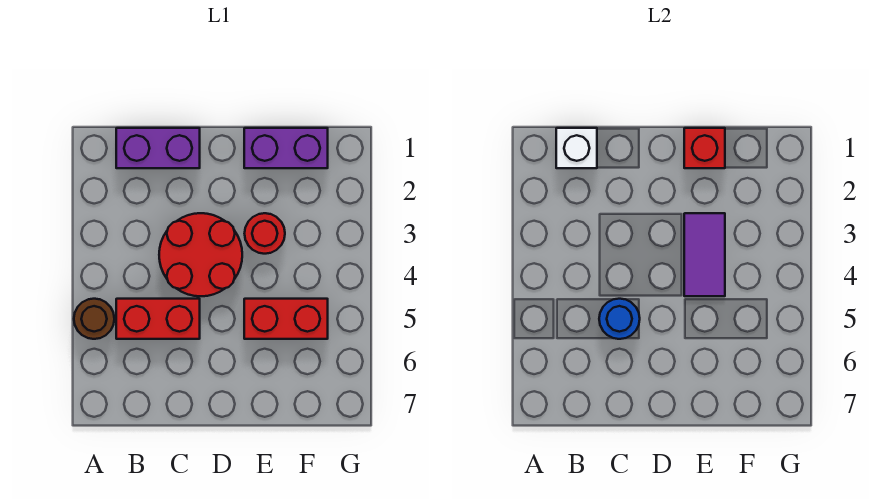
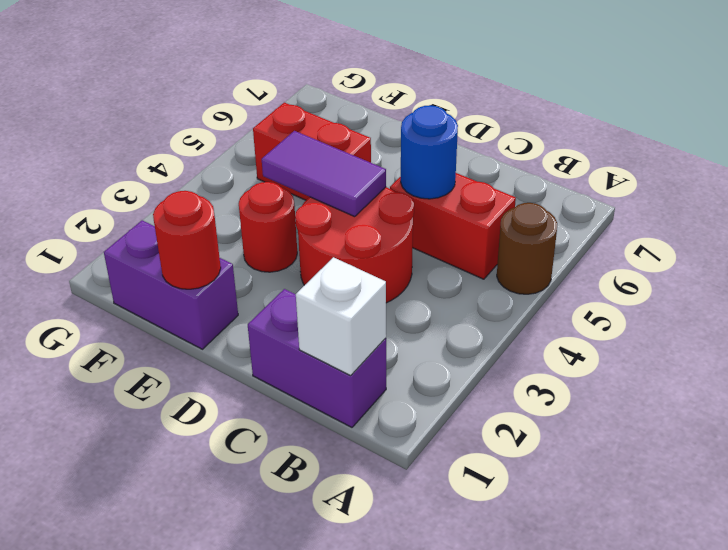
red brick E1 level 2 -> red round brick E1 level 2
purple tile E3:E4 level 2 -> purple tile D4:E4 level 2

